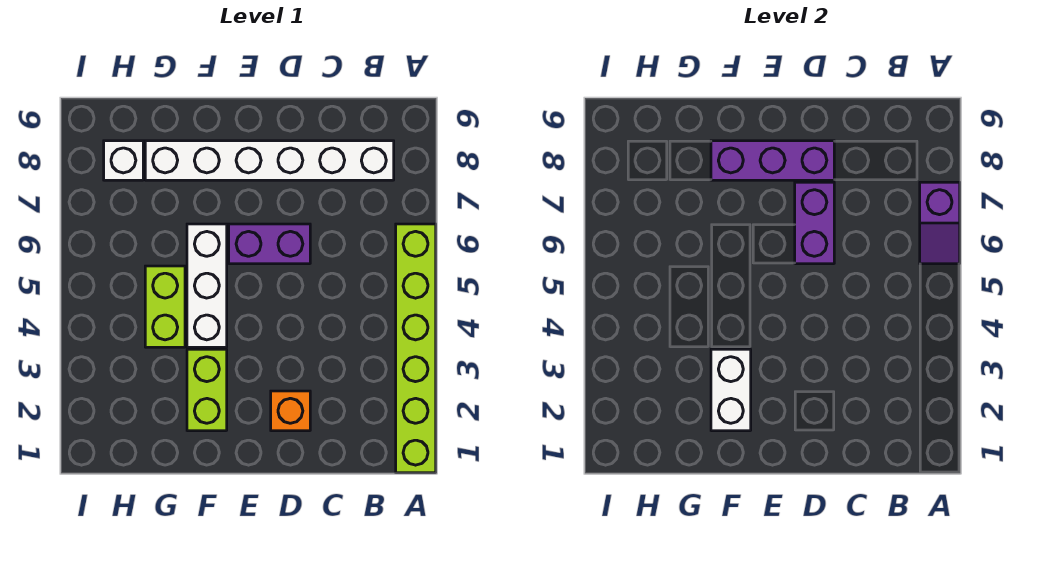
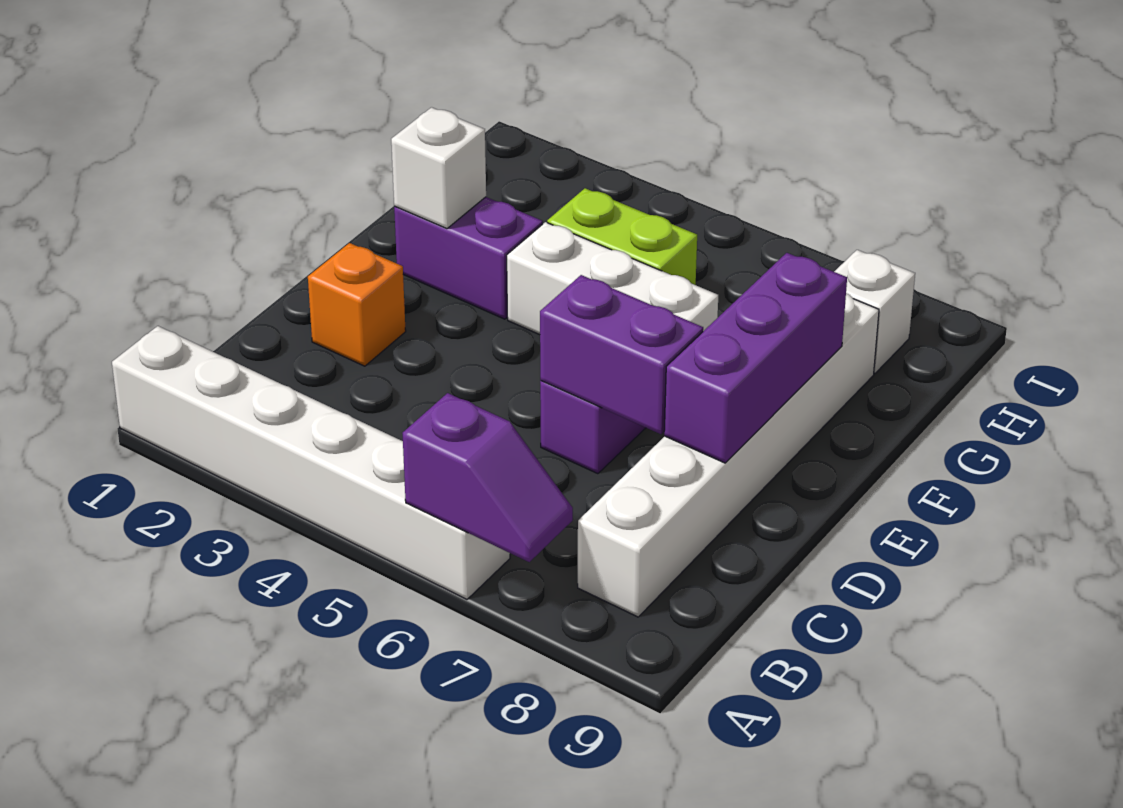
lime brick A1:A6 level 1 -> white brick A1:A6 level 1
purple slope A6:A7 level 2 top 7 -> purple slope A6:A7 level 2 top 6
lime brick F2:F3 level 1 -> purple brick F2:F3 level 1
white brick F2:F3 level 2 -> white brick F2 level 2

